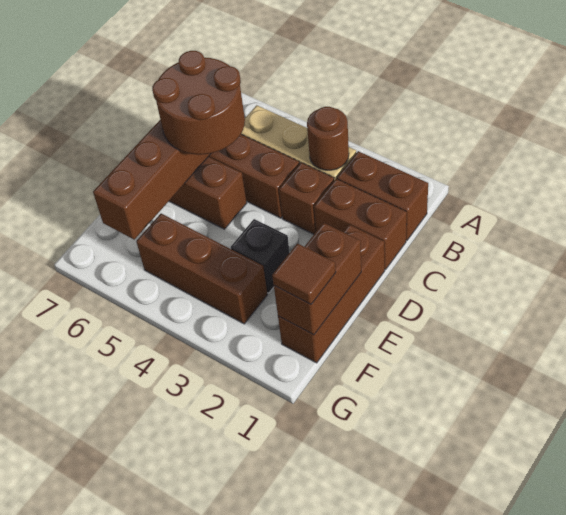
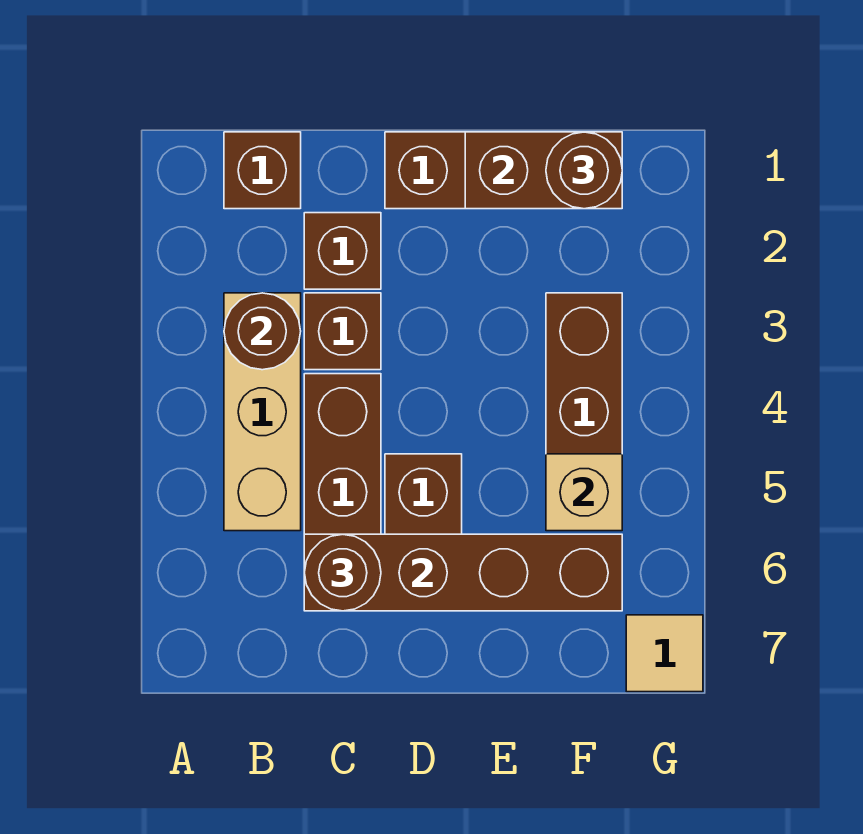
brown brick B1:B2 level 1 -> brown brick B1 level 1
brown brick C1:C2 level 1 -> brown brick C2 level 1
brown round brick C5:D6 level 3 -> brown round brick C6 level 3
black brick E3 level 1 -> none
brown tile F1 level 3 -> brown round brick F1 level 3
none -> tan brick F5 level 2
none -> tan tile G7 level 1

